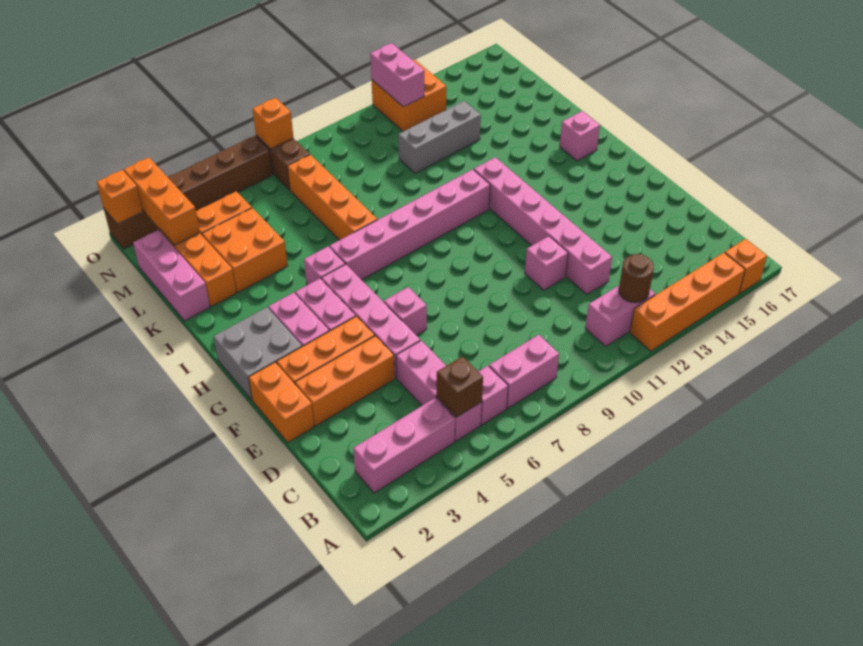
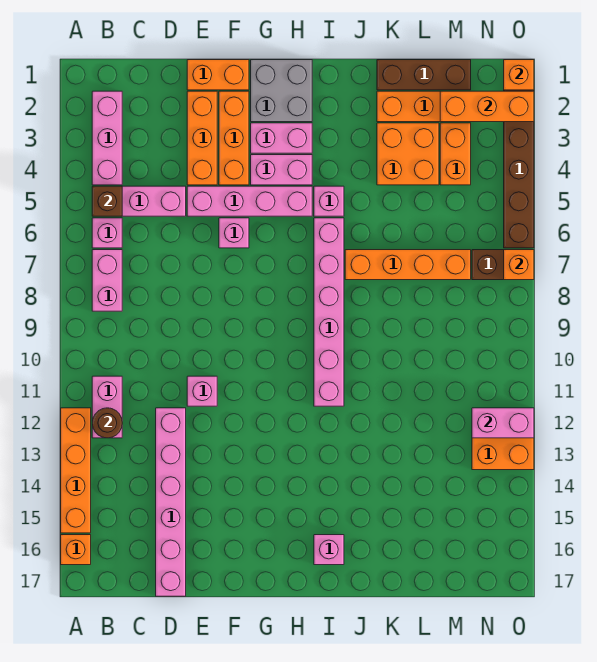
pink brick D12:I12 level 1 -> pink brick D12:D17 level 1
pink brick K1:M1 level 1 -> brown brick K1:M1 level 1
grey brick L11:L13 level 1 -> none

